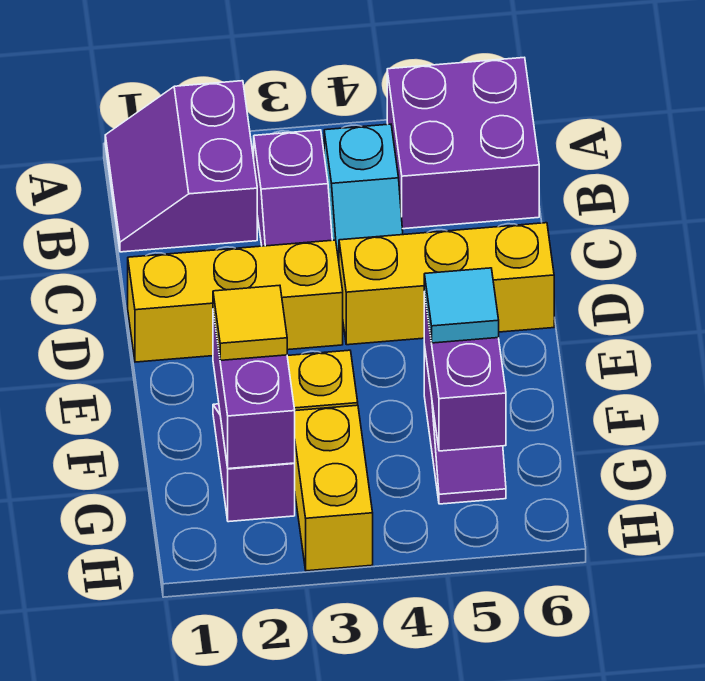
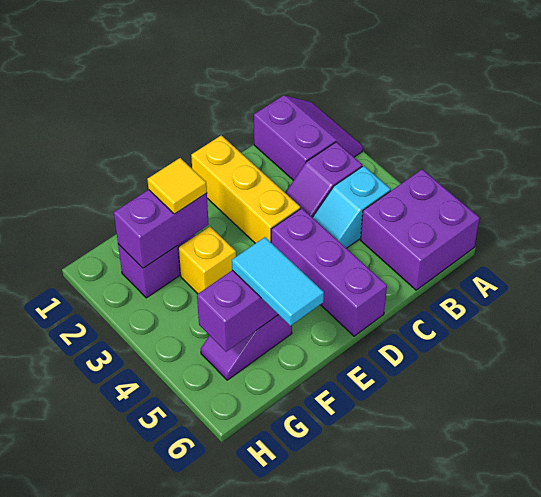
purple slope A1:B2 level 1 top 2 -> purple slope A1:B2 level 1 top B
yellow brick D4:D6 level 1 -> purple brick D4:D6 level 1
cyan tile F5 level 3 -> cyan tile F5:F6 level 3
yellow brick G3:H3 level 1 -> none

